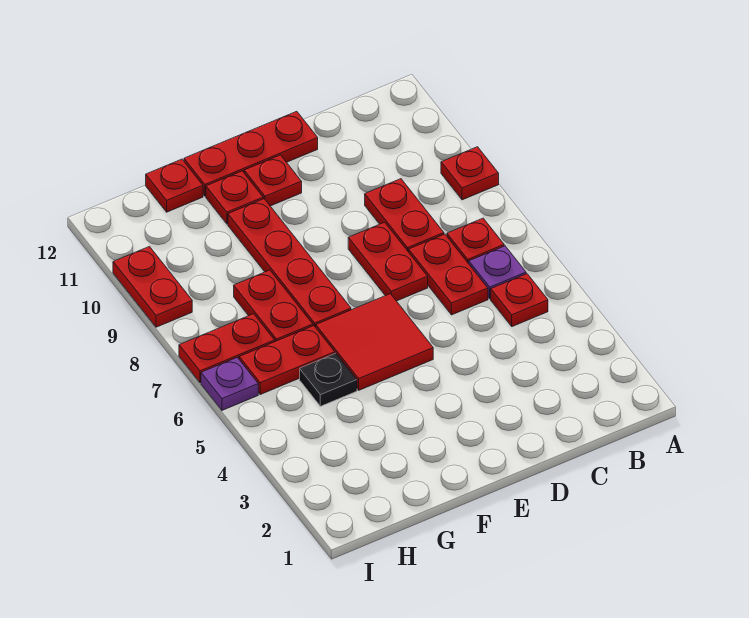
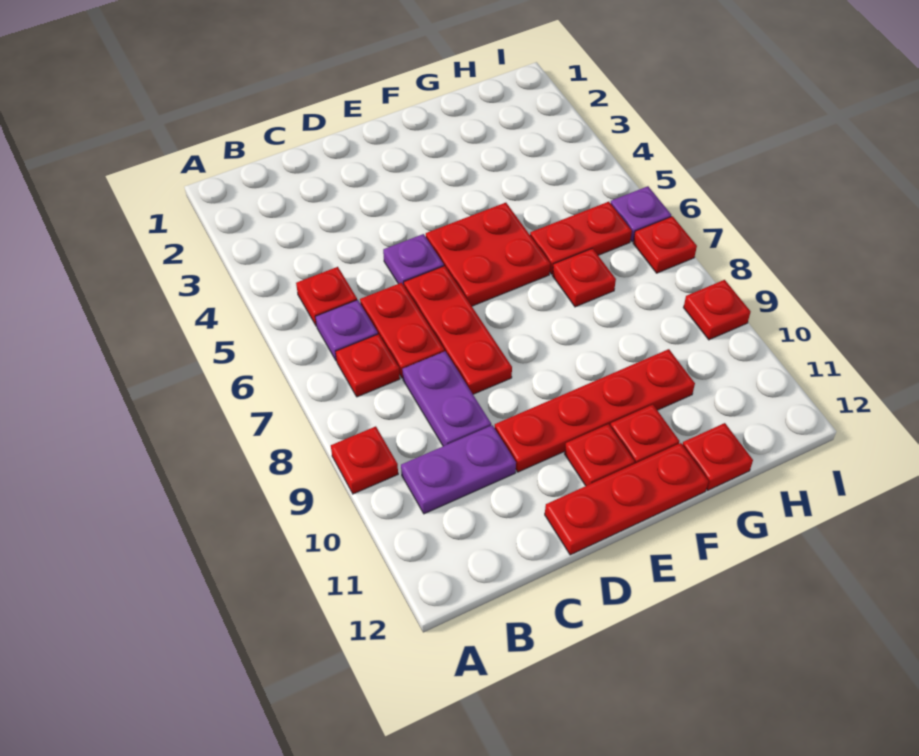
none -> purple plate B10:C10 level 1
red plate C8:C9 level 1 -> purple plate C8:C9 level 1
none -> purple plate D5 level 1
red plate D7:D8 level 1 -> red plate D6:D8 level 1
red tile E5:F6 level 1 -> red plate E5:F6 level 1
red plate F7:F10 level 1 -> red plate D10:G10 level 1
black plate G5 level 1 -> none
red plate G7:G8 level 1 -> red plate G7 level 1
red plate H7:I7 level 1 -> red plate I7 level 1
red plate I9:I10 level 1 -> red plate I9 level 1

